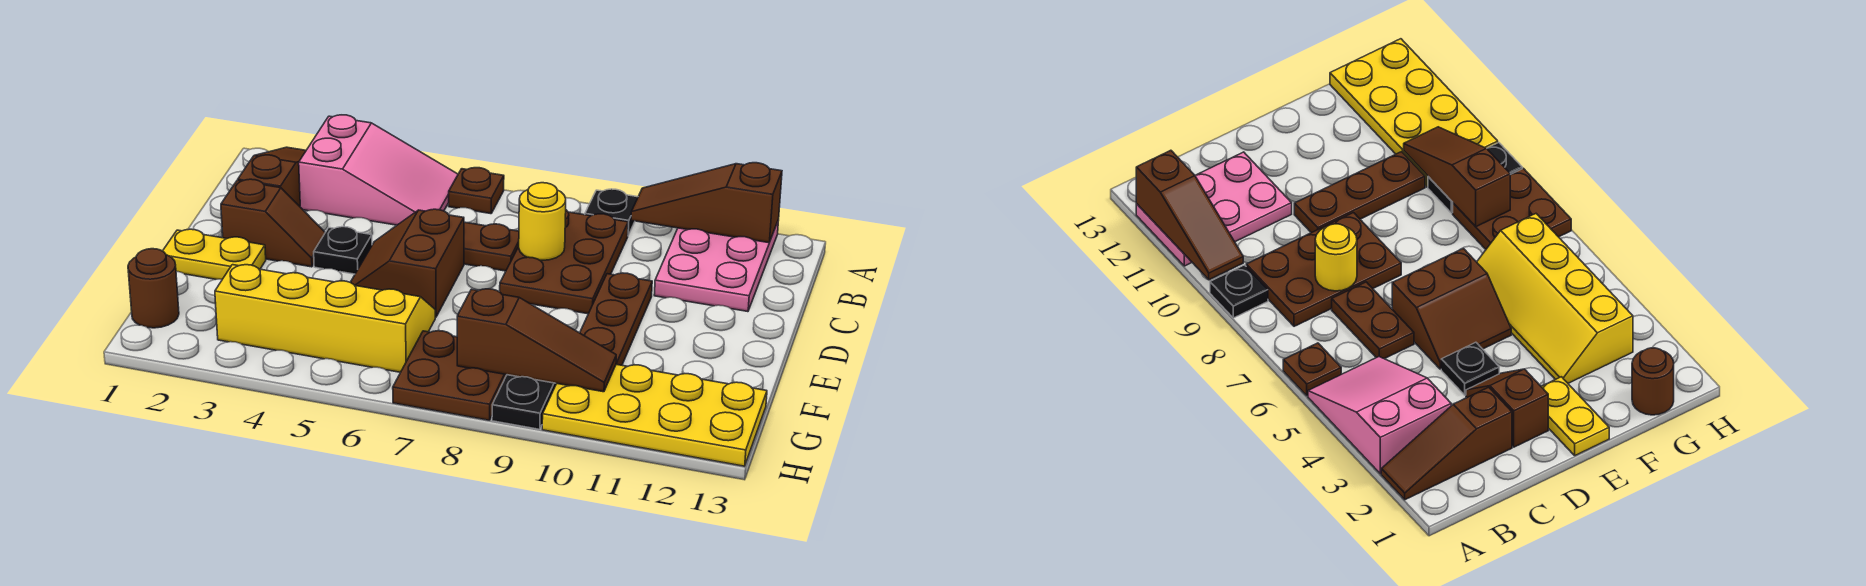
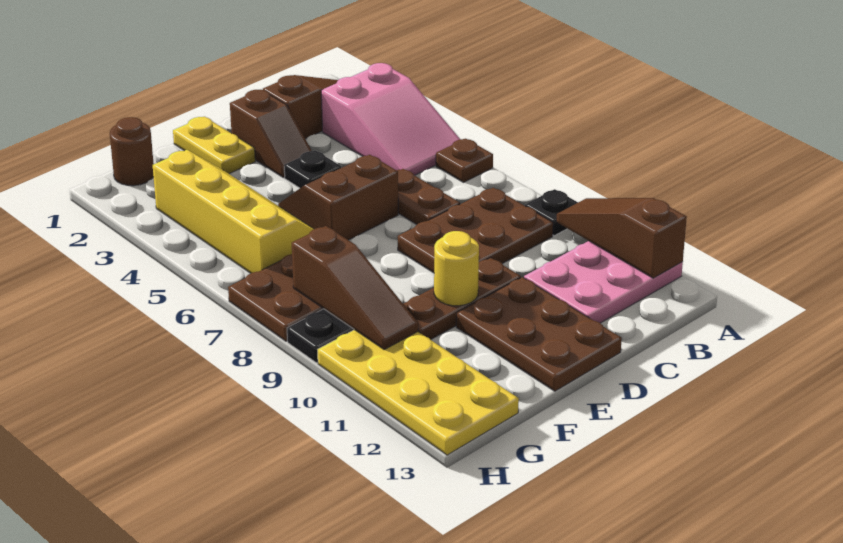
yellow round brick C8 level 2 -> yellow round brick E10 level 2
none -> brown plate D11:E13 level 1

